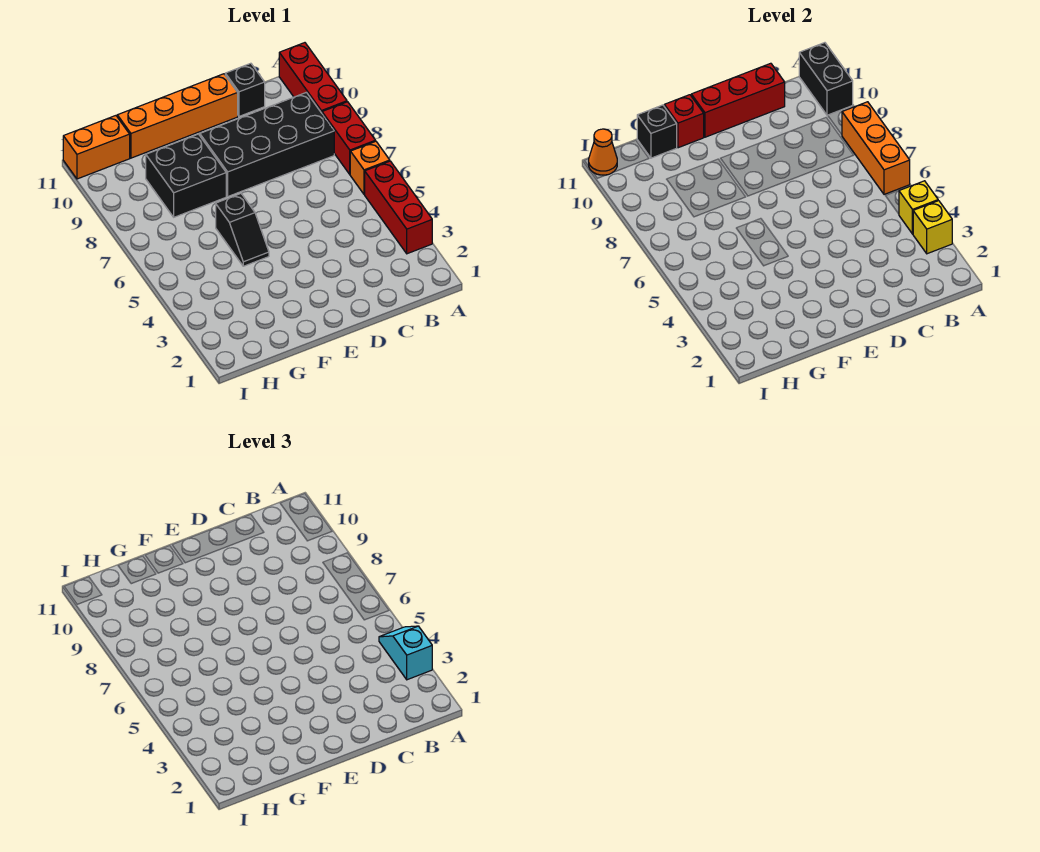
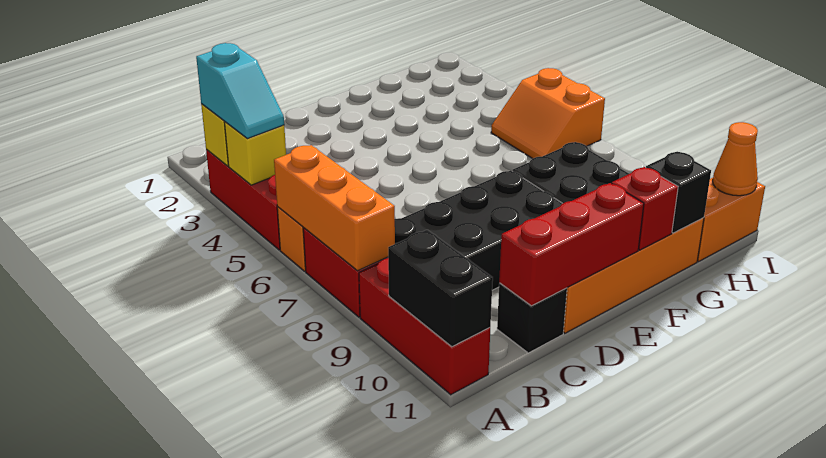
black slope F5:F6 level 1 top 6 -> none
none -> orange slope H5:I6 level 1 top I

